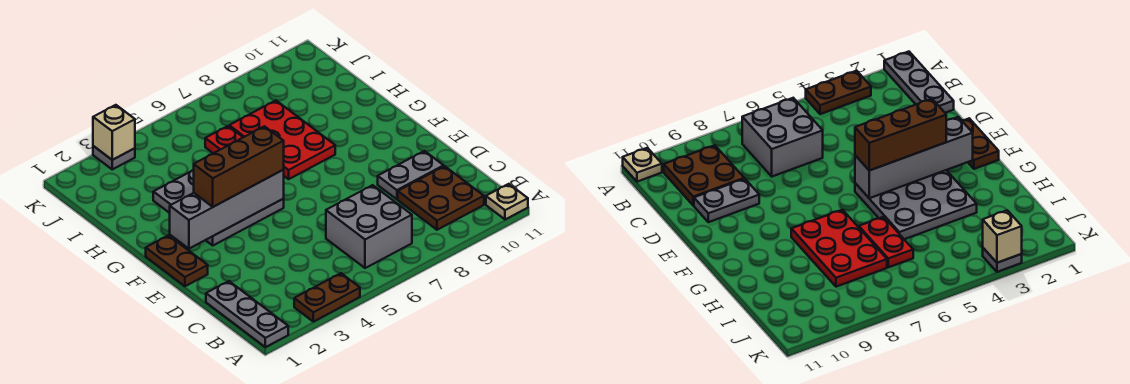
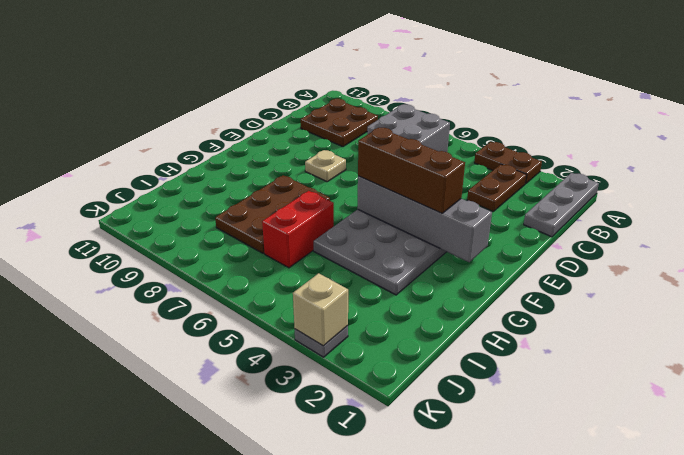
tan plate A11 level 1 -> tan plate E8 level 1
grey plate D9:D10 level 1 -> none
brown plate E1:F1 level 1 -> brown plate B3:C3 level 1
red plate G7:I8 level 1 -> brown plate G7:I8 level 1
red plate H6:I6 level 1 -> red brick H6:I6 level 1

